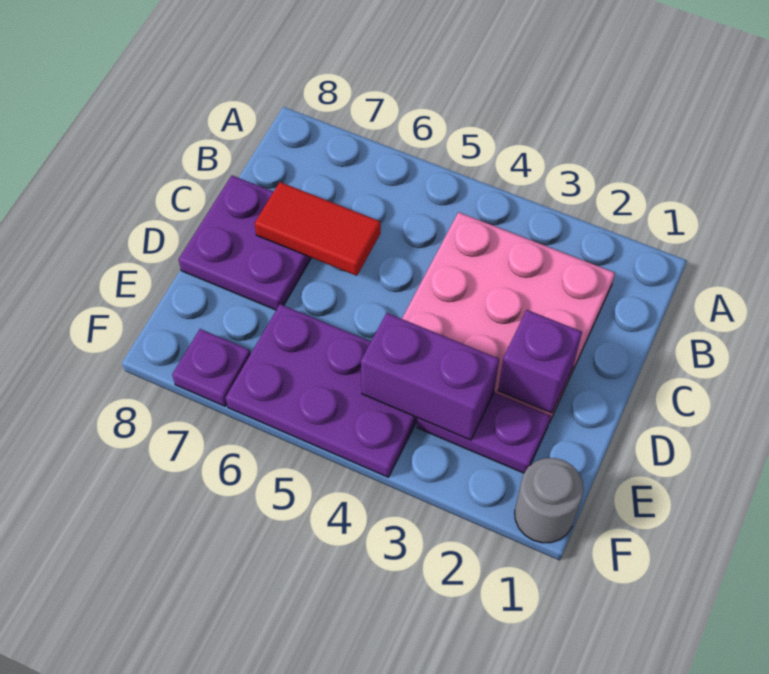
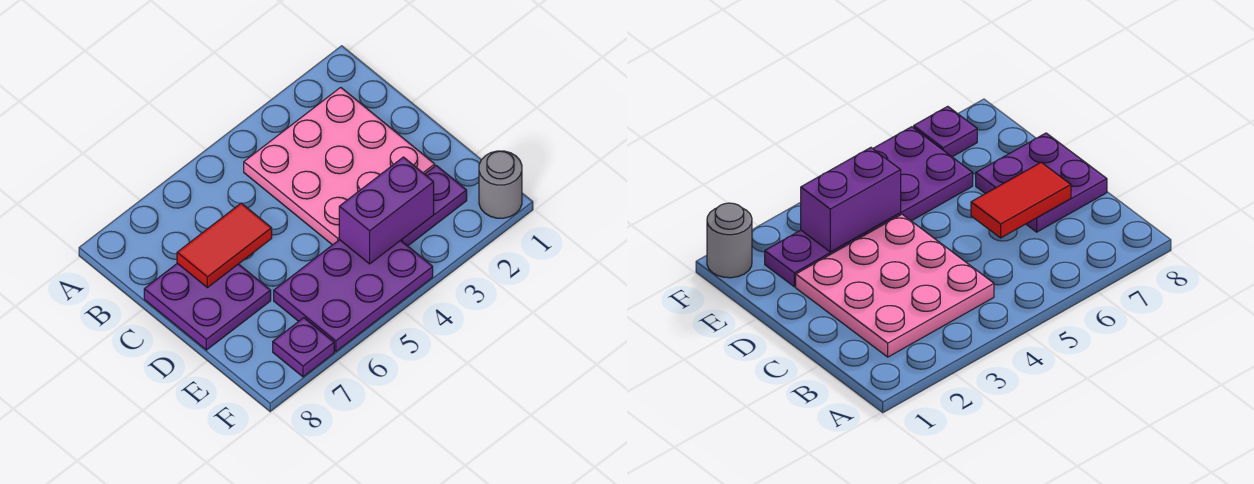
purple brick D2 level 2 -> none

